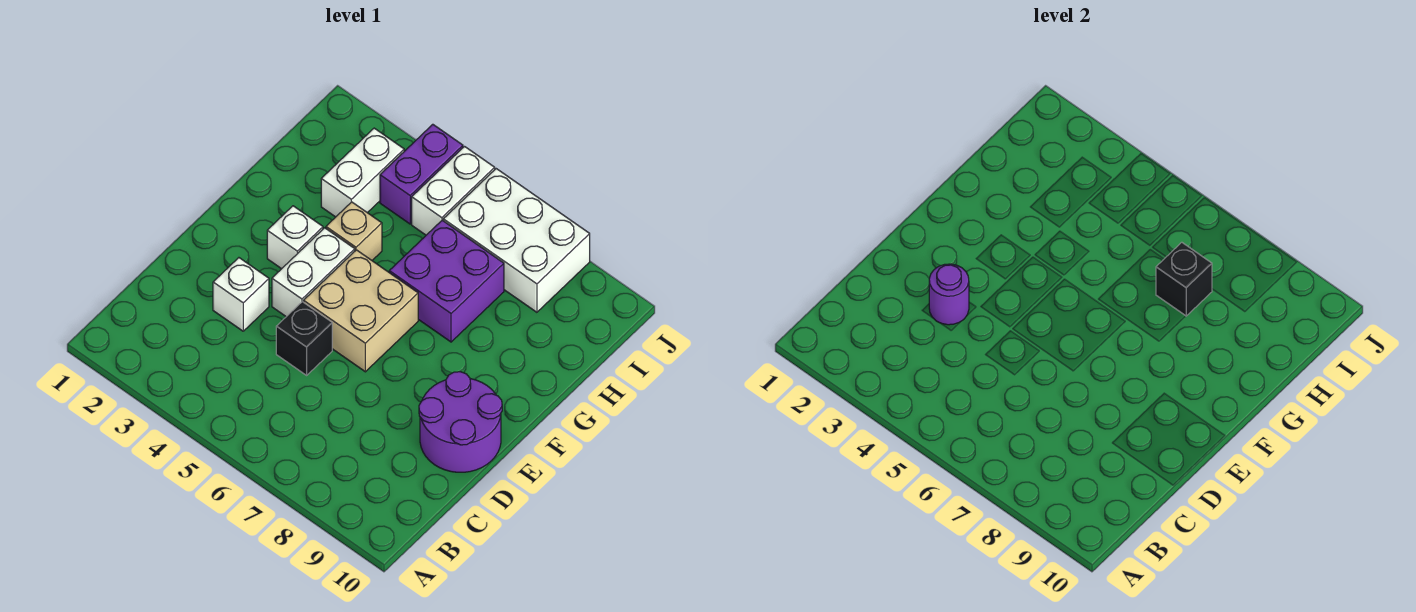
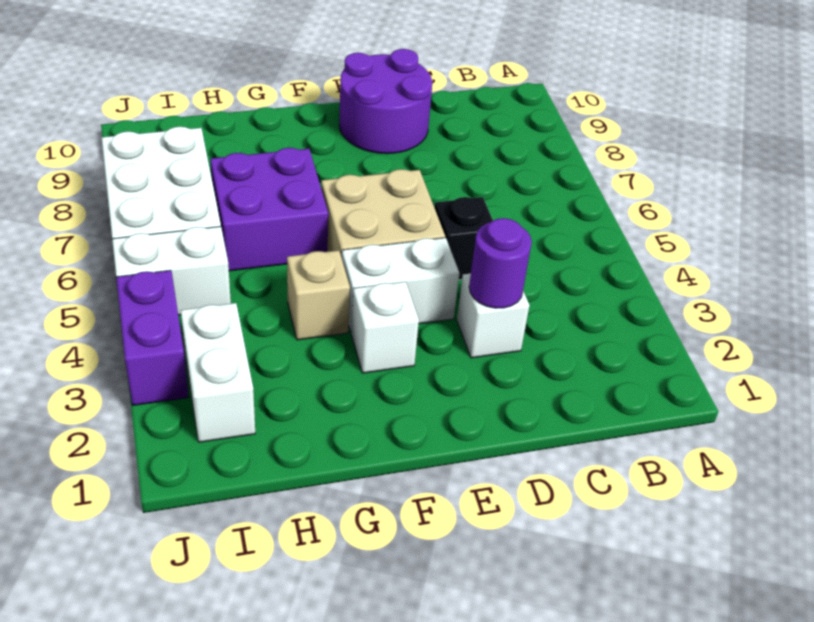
white brick H3:I3 level 1 -> white brick I2:I3 level 1
black brick H7 level 2 -> none
purple brick I4:J4 level 1 -> purple brick J3:J4 level 1

